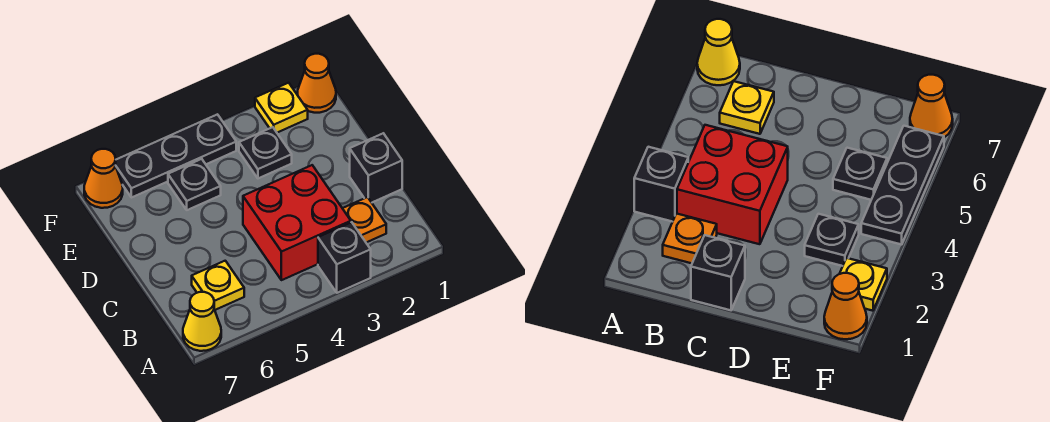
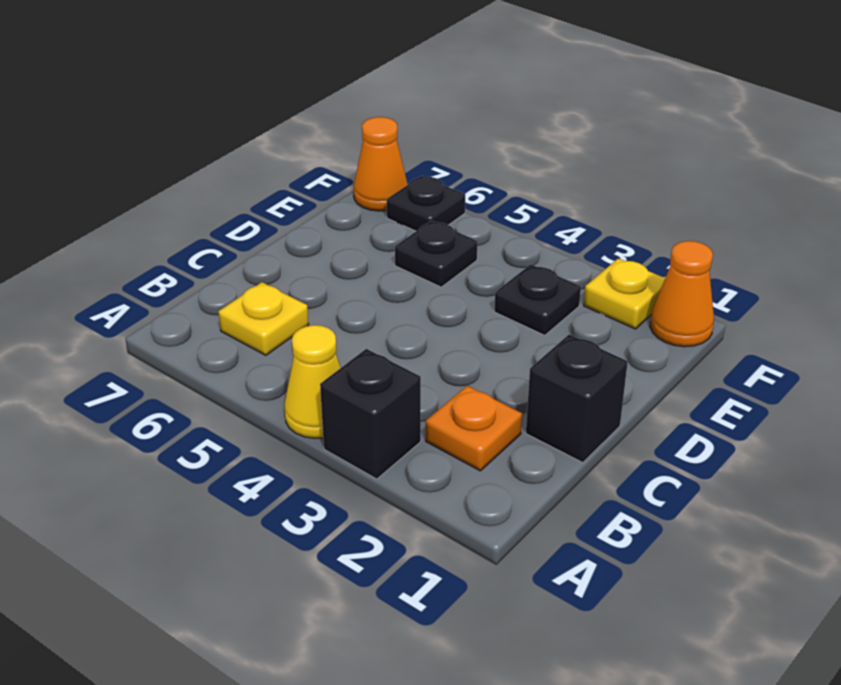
yellow cone A7 level 1 -> yellow cone A4 level 1
red brick B3:C4 level 1 -> none
black plate F4:F6 level 1 -> black plate F6 level 1

